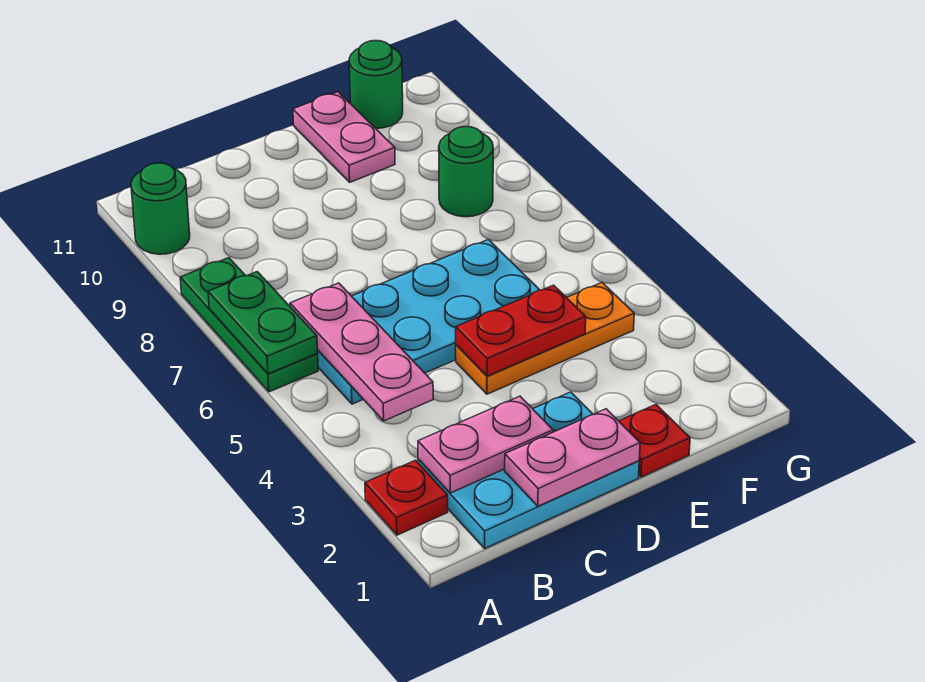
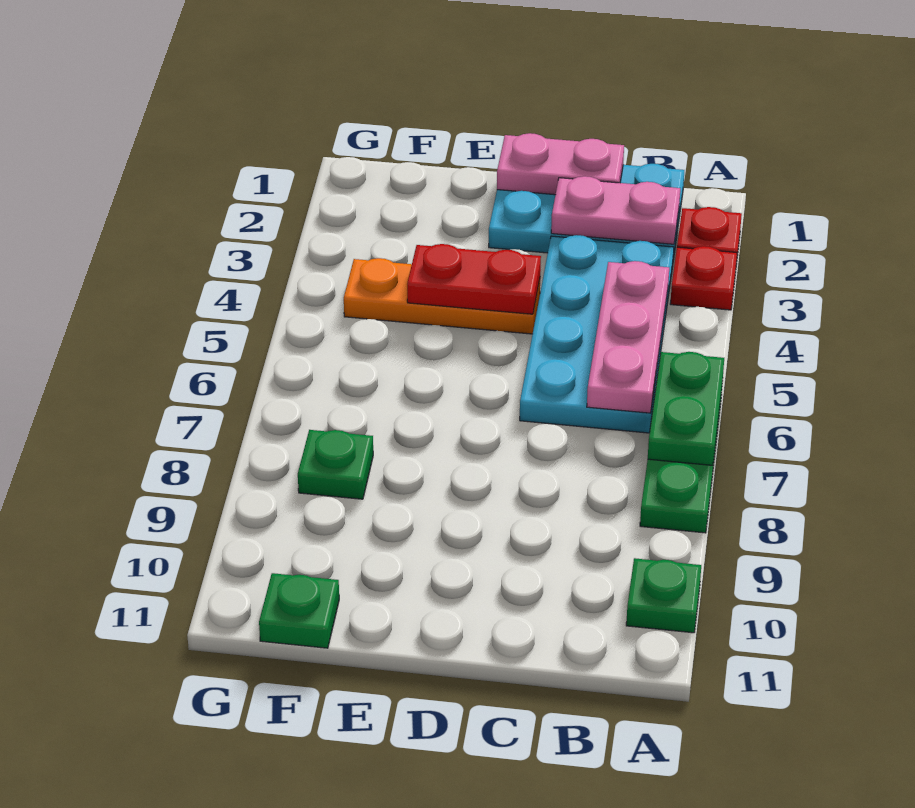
green round brick A10 level 1 -> green plate A10 level 1
cyan plate B5:E6 level 1 -> cyan plate B3:C6 level 1
red plate E1 level 1 -> red plate A3 level 1
pink plate E10:E11 level 1 -> none
green round brick F8 level 1 -> green plate F8 level 1
green round brick F11 level 1 -> green plate F11 level 1

